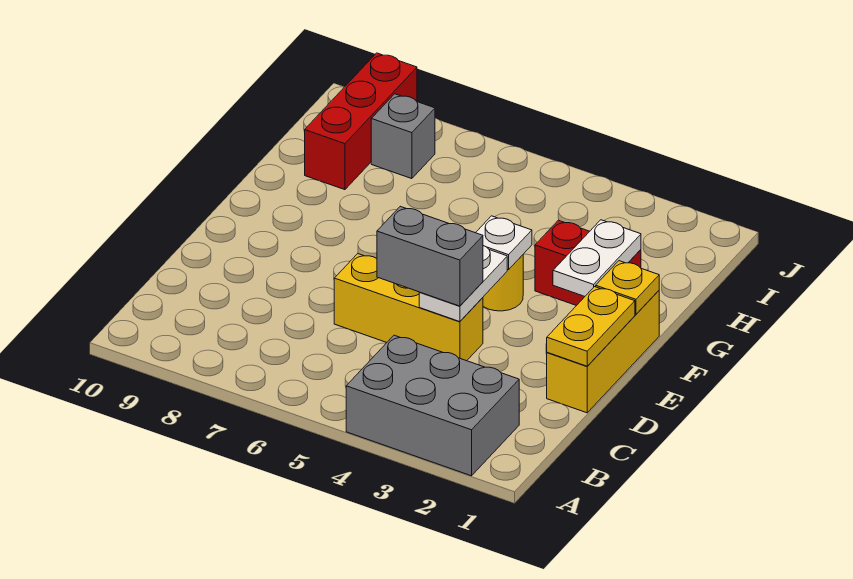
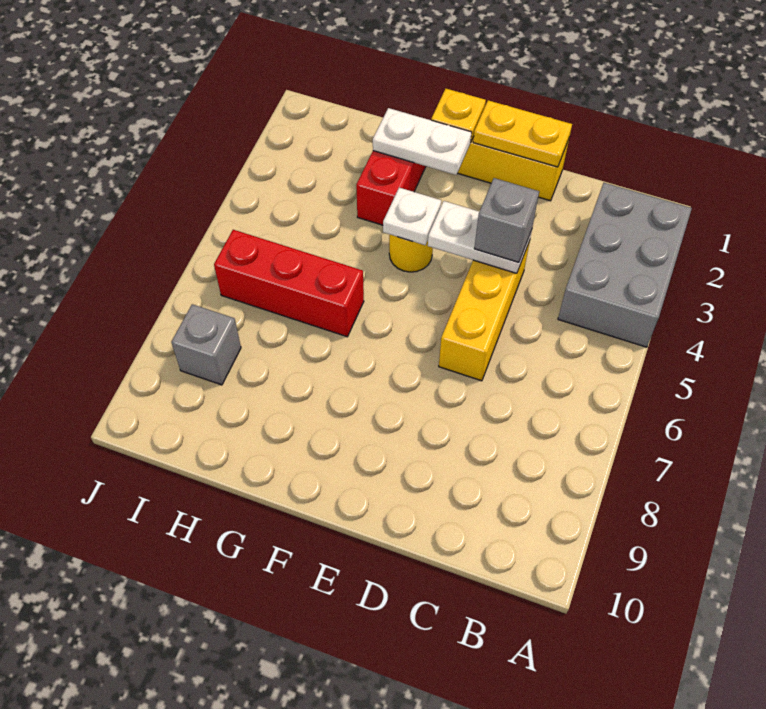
grey brick D4:D5 level 3 -> grey brick D4 level 3
red brick H9:J9 level 1 -> red brick G6:I6 level 1

